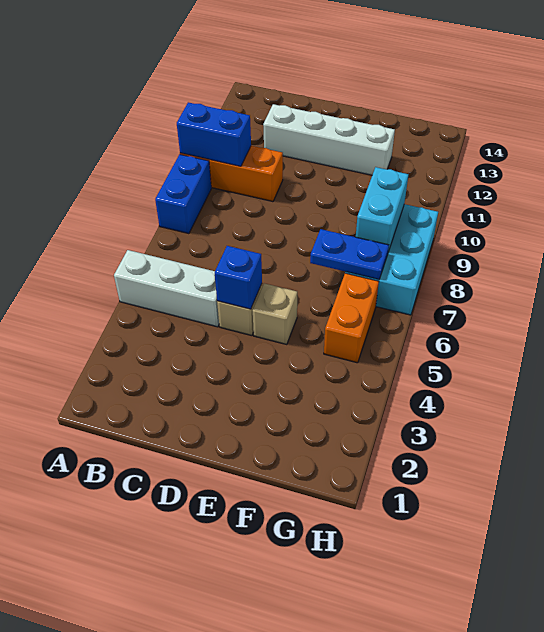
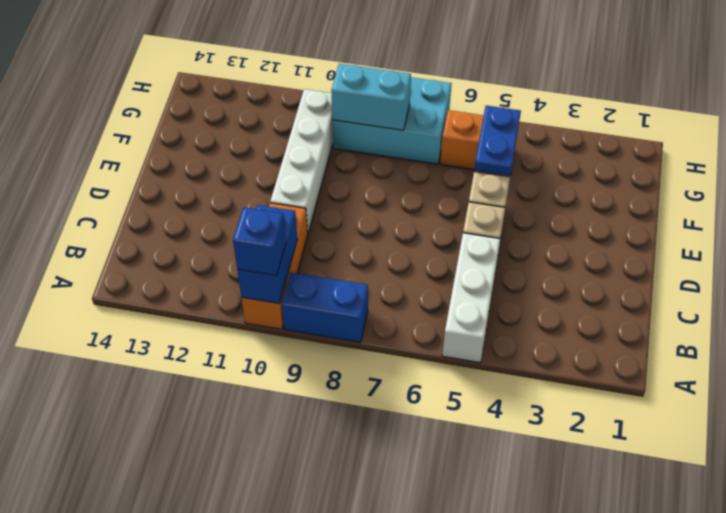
white brick C12:F12 level 1 -> white brick D10:G10 level 1
blue brick D5 level 2 -> blue brick A10 level 3
blue plate F7:G7 level 2 -> blue plate F5:G5 level 2

